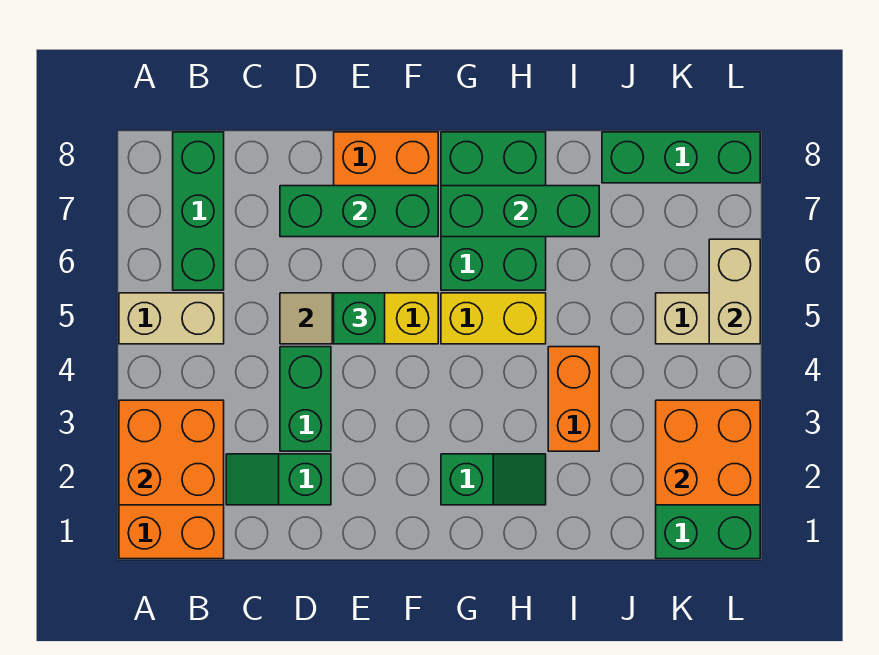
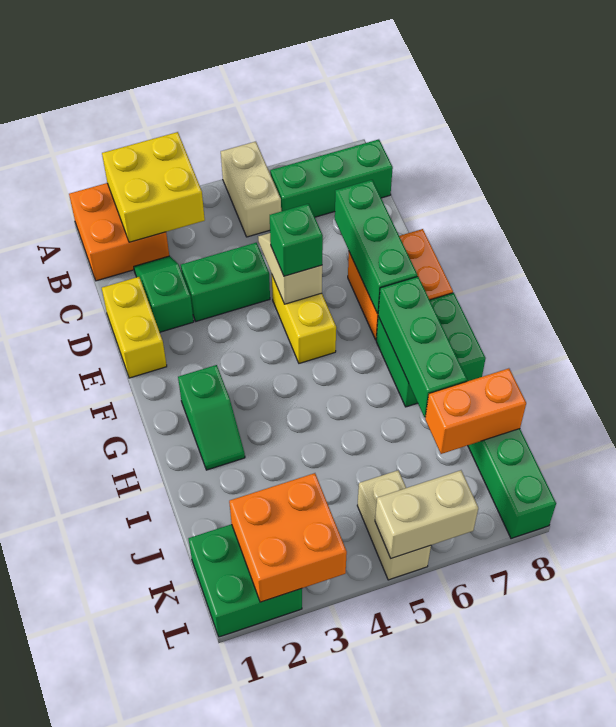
orange brick A2:B3 level 2 -> yellow brick A2:B3 level 2
yellow brick G5:H5 level 1 -> yellow brick D1:E1 level 1
green brick G6:H8 level 1 -> green brick G7:H8 level 1
orange brick I3:I4 level 1 -> orange brick J7:J8 level 2

